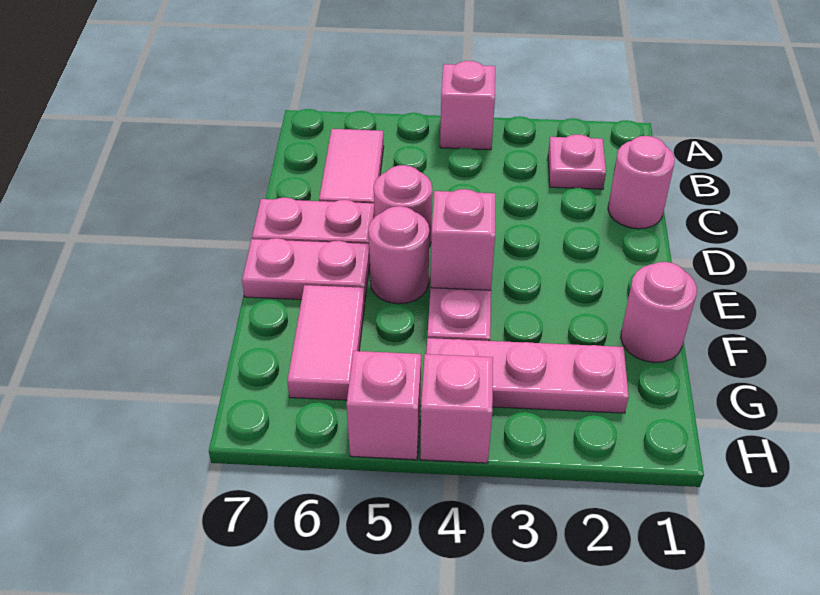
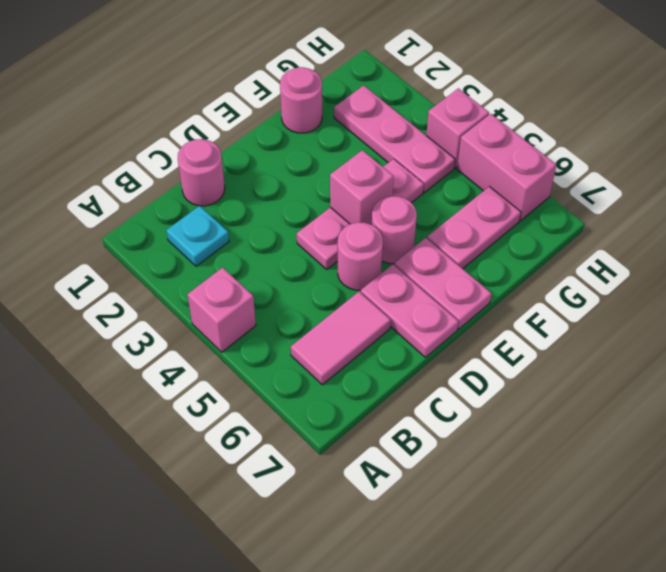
pink plate B2 level 1 -> cyan plate B2 level 1
pink tile F6:G6 level 1 -> pink plate F6:G6 level 1
pink brick H5 level 1 -> pink brick H5:H6 level 1

